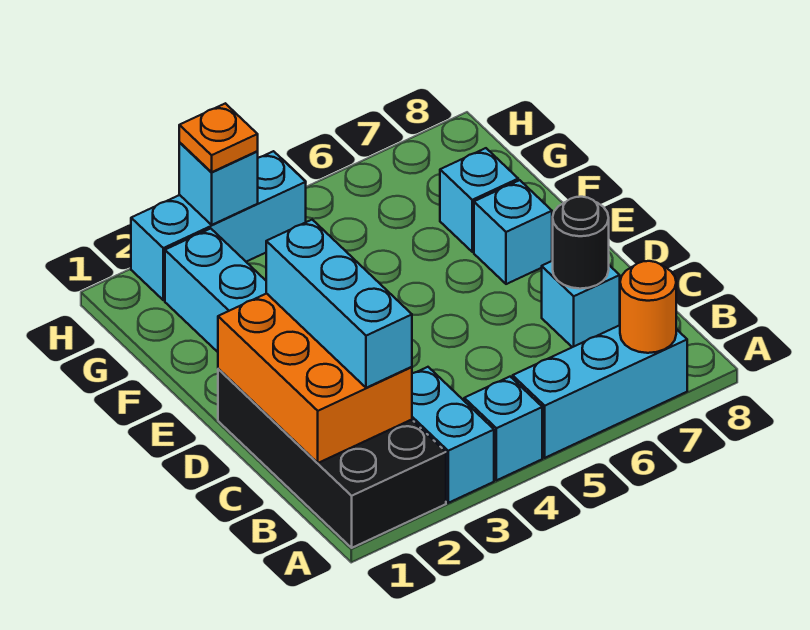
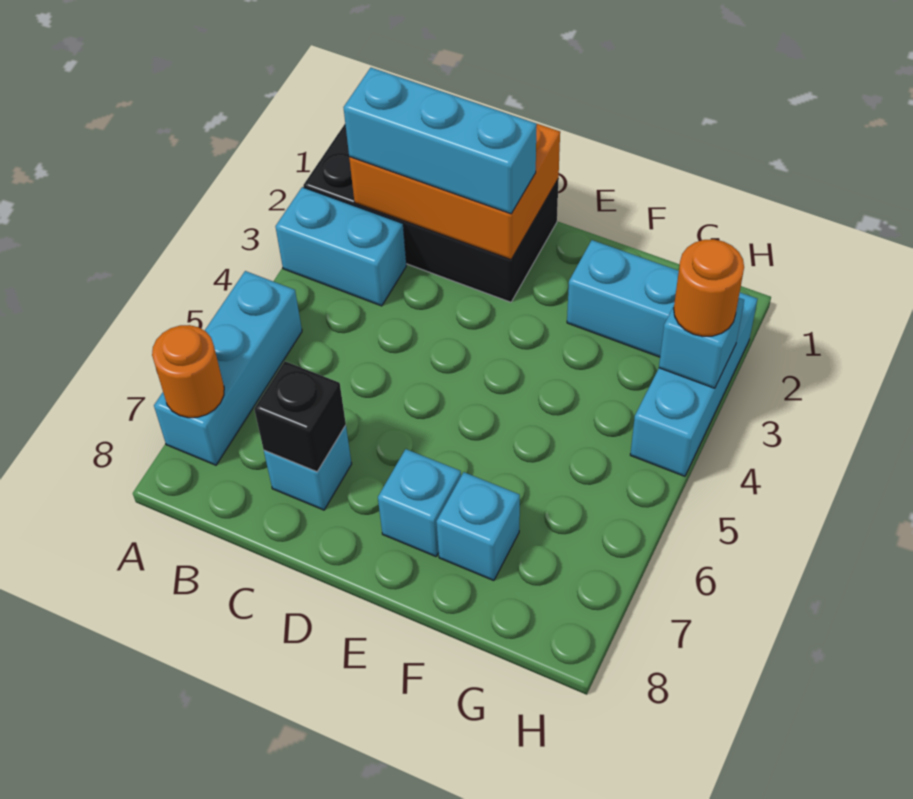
cyan brick A4 level 1 -> none
black round brick C7 level 2 -> black brick C7 level 2
orange plate H3 level 3 -> orange round brick H3 level 3

